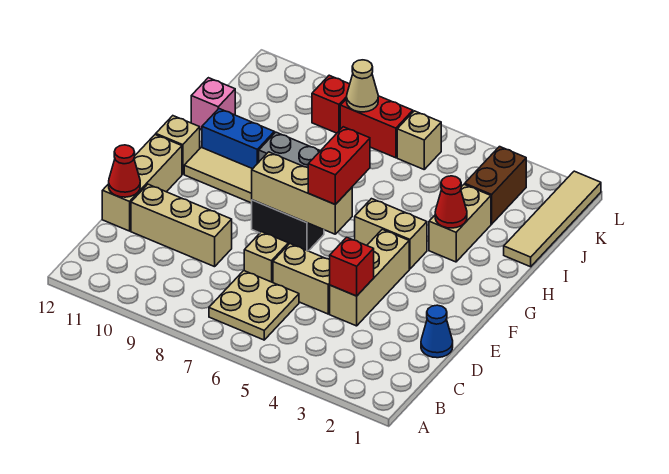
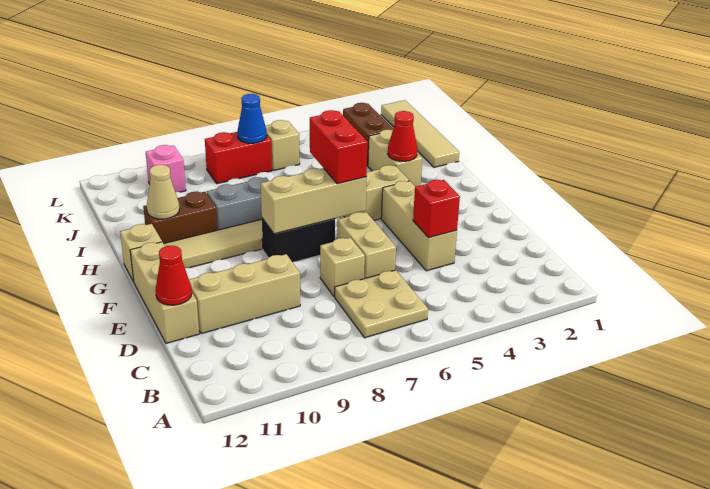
blue cone D1 level 1 -> blue cone K7 level 2
tan brick D5:D6 level 1 -> tan brick D6:E6 level 1
blue brick H10:H11 level 1 -> brown brick H10:H11 level 1
pink brick I12 level 1 -> pink brick K10 level 1
tan cone K8 level 2 -> tan cone H11 level 2
red brick K9 level 1 -> none

